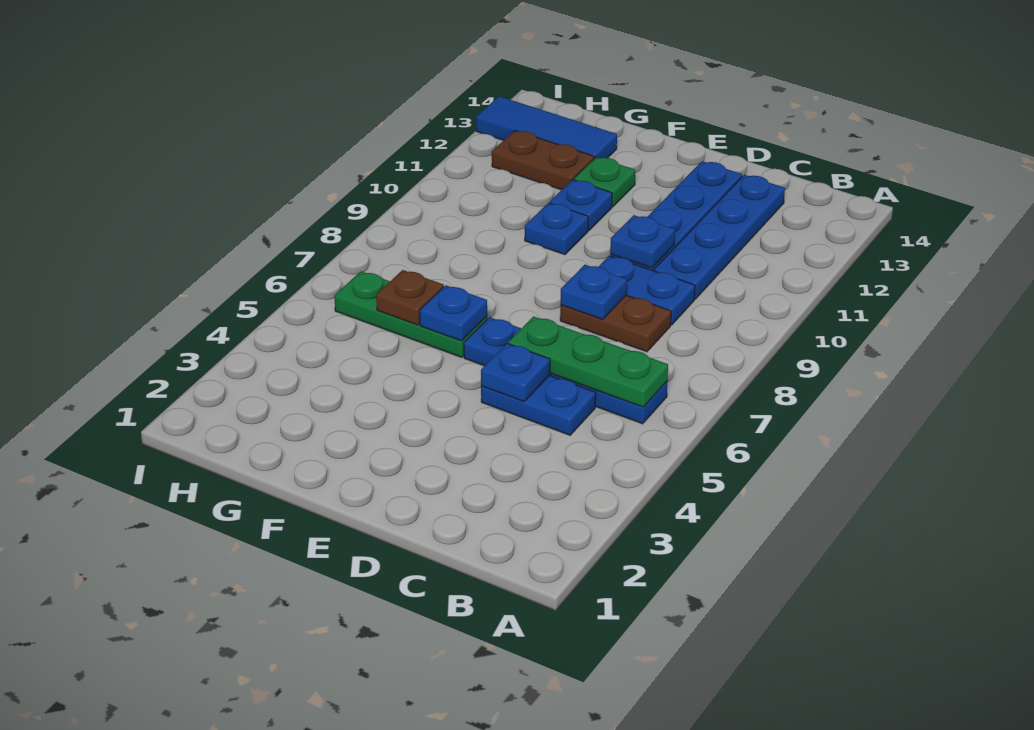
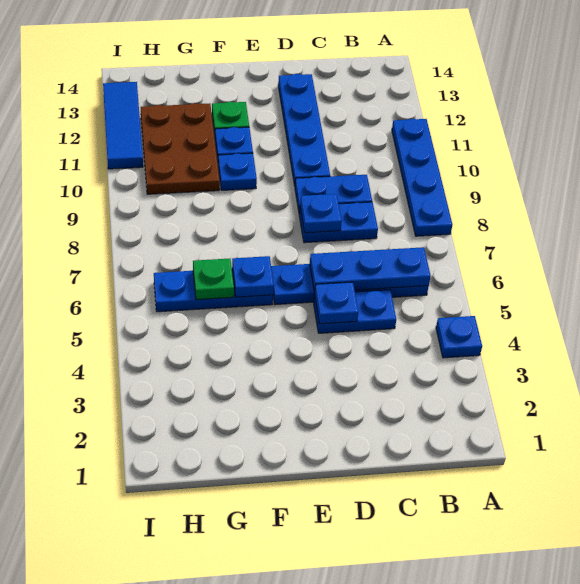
green plate B6:D6 level 2 -> blue plate B6:D6 level 2
brown plate C8:D8 level 1 -> blue plate C8:D8 level 1
blue plate C10:C13 level 1 -> blue plate A8:A11 level 1
blue plate D10 level 2 -> blue plate A4 level 1
green plate F6:H6 level 1 -> blue plate F6:H6 level 1
brown plate G6 level 2 -> green plate G6 level 2
brown plate G12:H12 level 1 -> brown plate G10:H12 level 1
blue tile G13:I13 level 1 -> blue tile I11:I13 level 1

